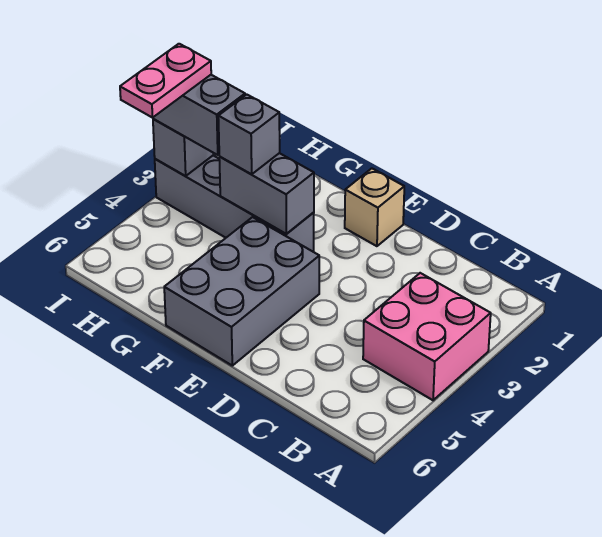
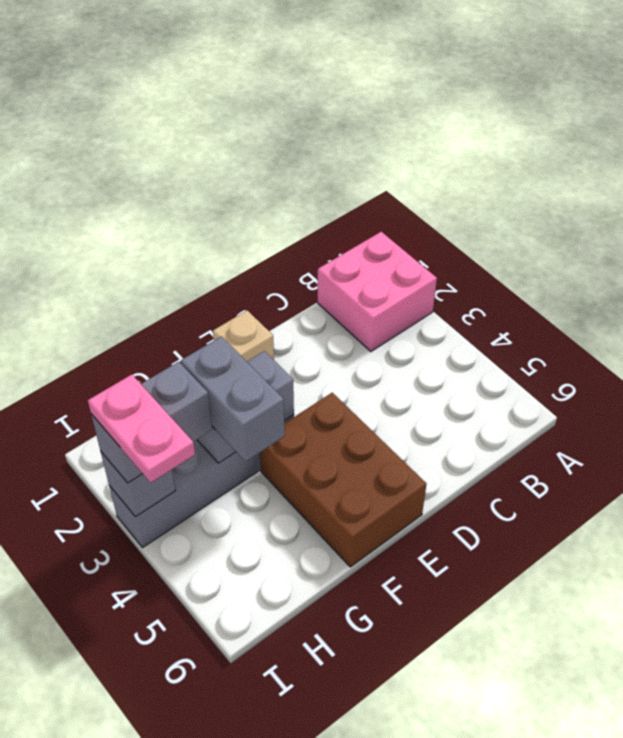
pink brick A3:B4 level 1 -> pink brick A1:B2 level 1
grey brick E4:F6 level 1 -> brown brick E4:F6 level 1
grey brick G3 level 3 -> grey brick G3:G4 level 3

